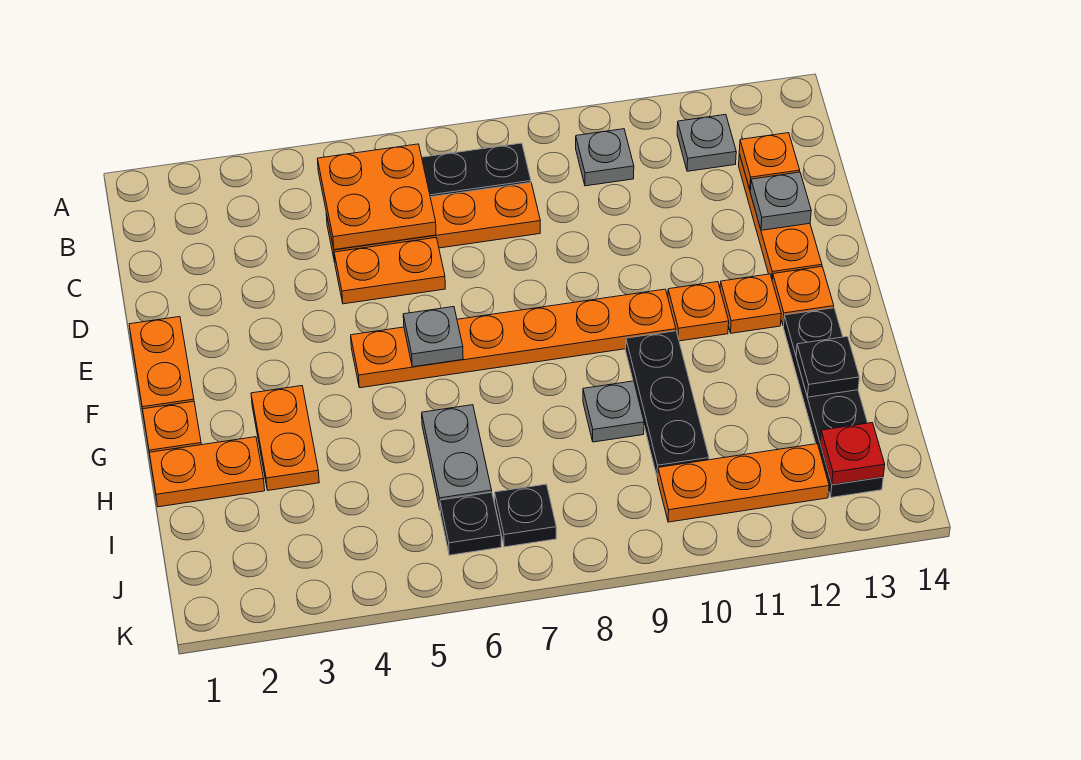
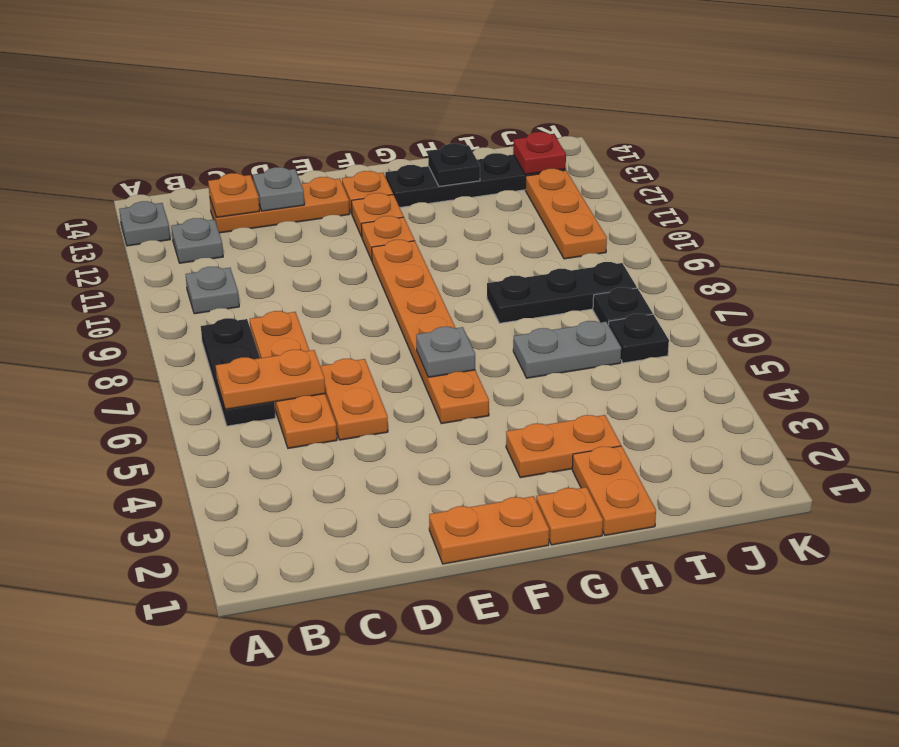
orange plate B5:C6 level 2 -> orange plate B6:C6 level 2
black plate G10:I10 level 1 -> black plate H8:J8 level 1
grey plate H9 level 1 -> grey plate A13 level 1

